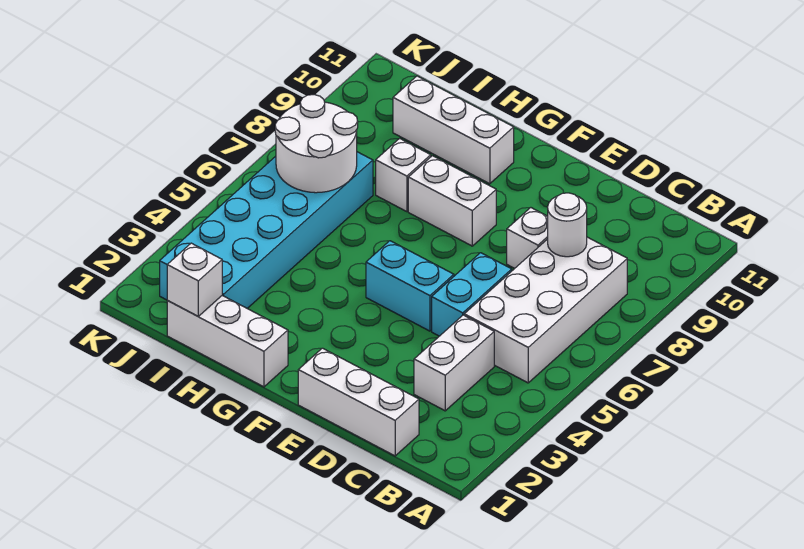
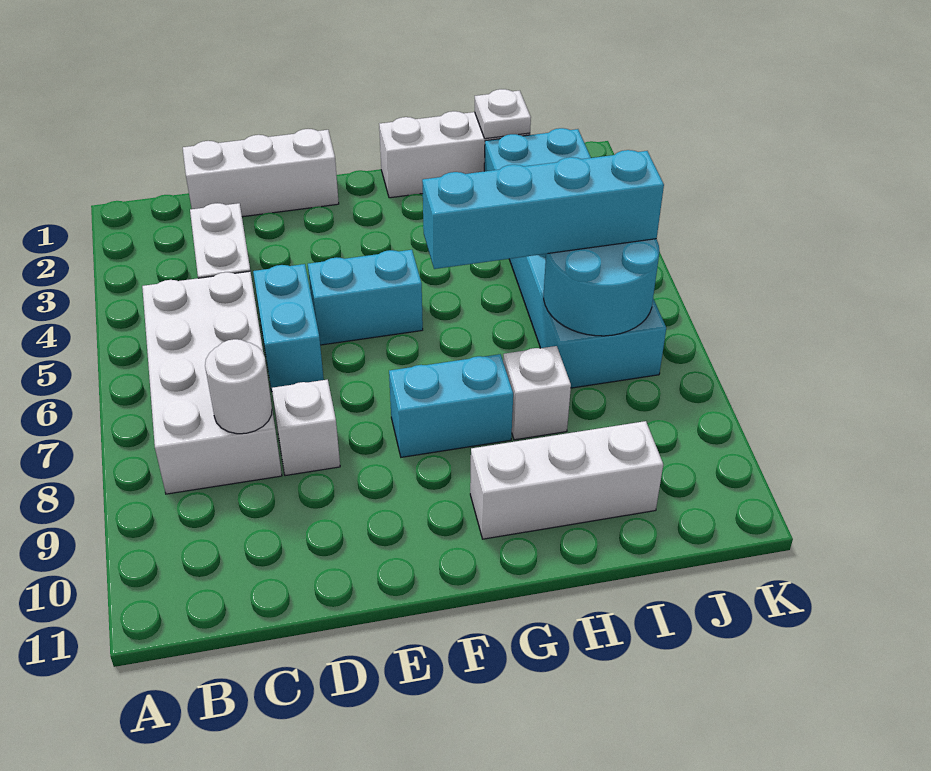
white brick F8:G8 level 1 -> cyan brick F8:G8 level 1
none -> cyan brick G6:J6 level 3
white brick I1 level 2 -> white plate I1 level 2
white round brick I6:J7 level 2 -> cyan round brick I6:J7 level 2

